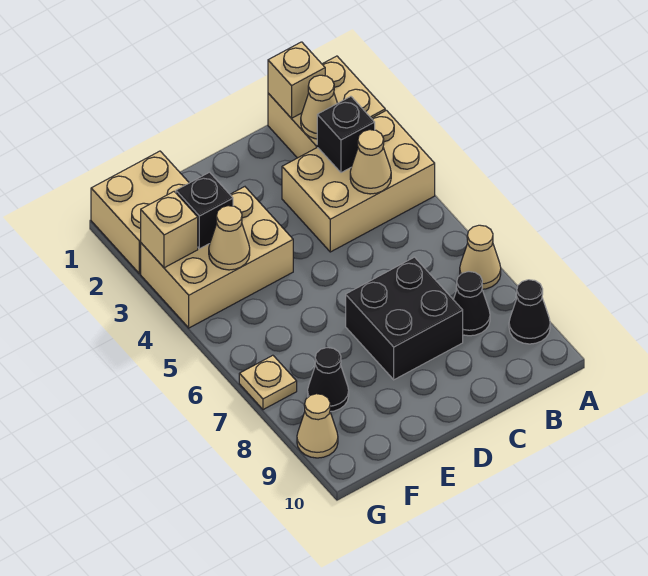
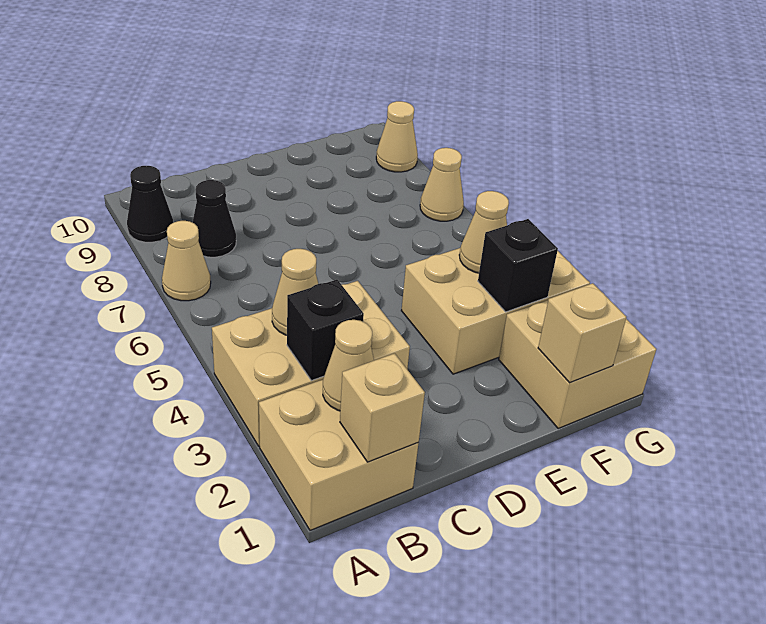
black brick C7:D8 level 1 -> none
black cone F8 level 1 -> none
tan brick G3 level 2 -> tan brick F1 level 2
tan plate G7 level 1 -> tan cone G7 level 1

